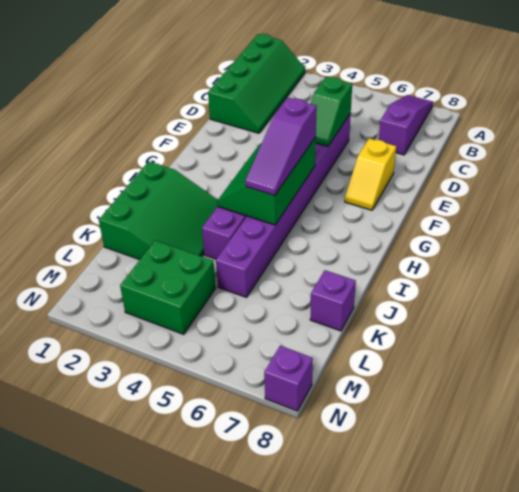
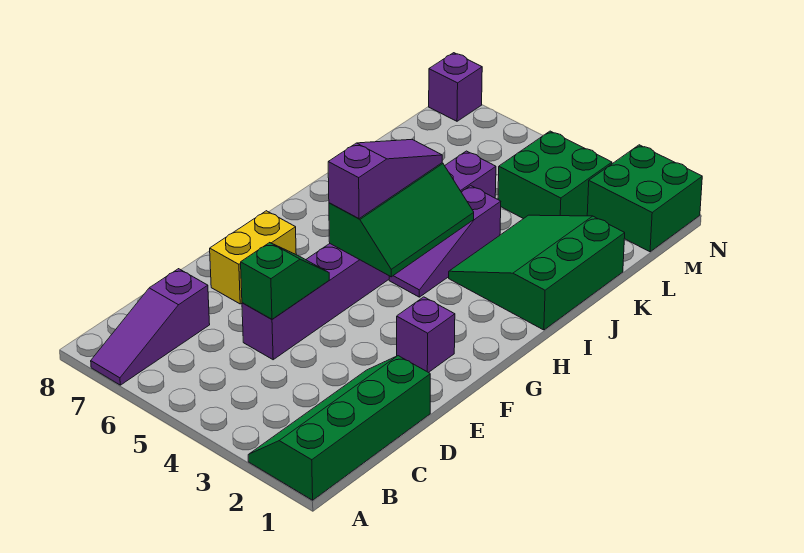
yellow slope E7:F7 level 1 top E -> yellow brick E7:F7 level 1
purple brick K8 level 1 -> purple brick F2 level 1
none -> green brick M1:N2 level 1

